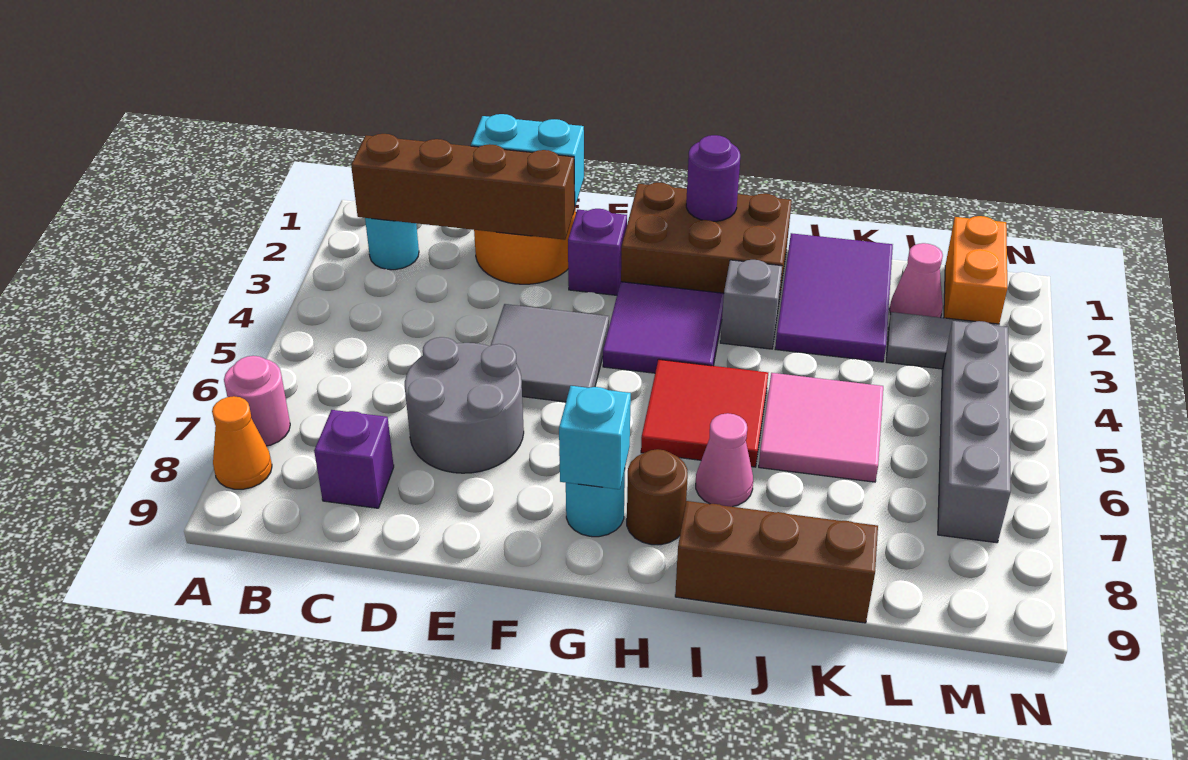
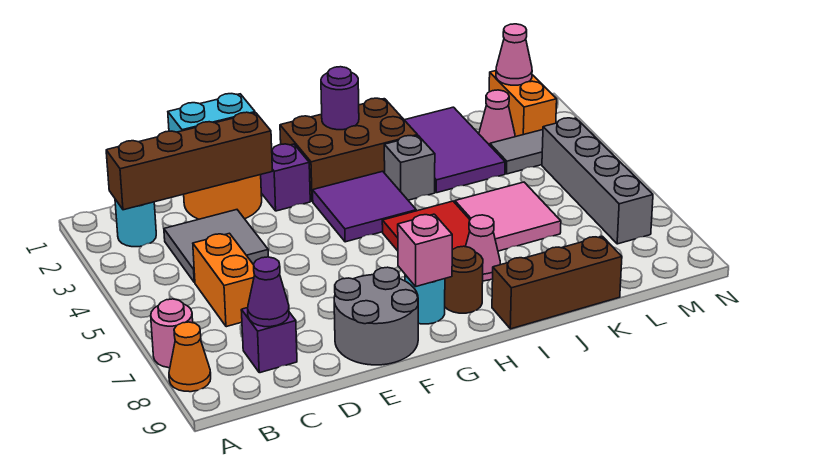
none -> orange brick C5:C6 level 1
none -> purple cone C8 level 2
grey round brick D6:E7 level 1 -> grey round brick E8:F9 level 1
grey tile E4:F5 level 1 -> grey tile C3:D4 level 1
cyan brick G8 level 2 -> pink brick G8 level 2
none -> pink cone M1 level 2

